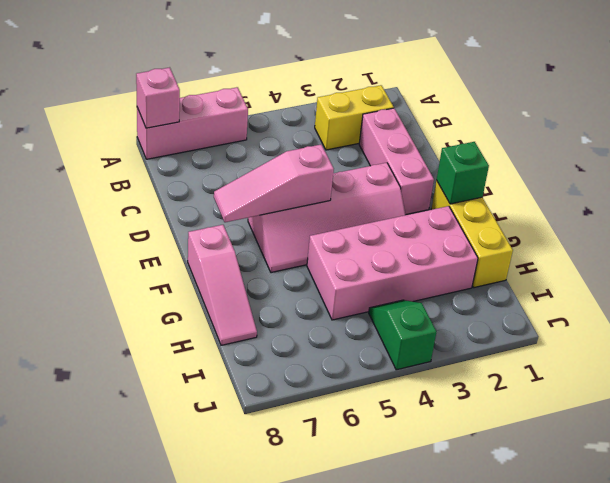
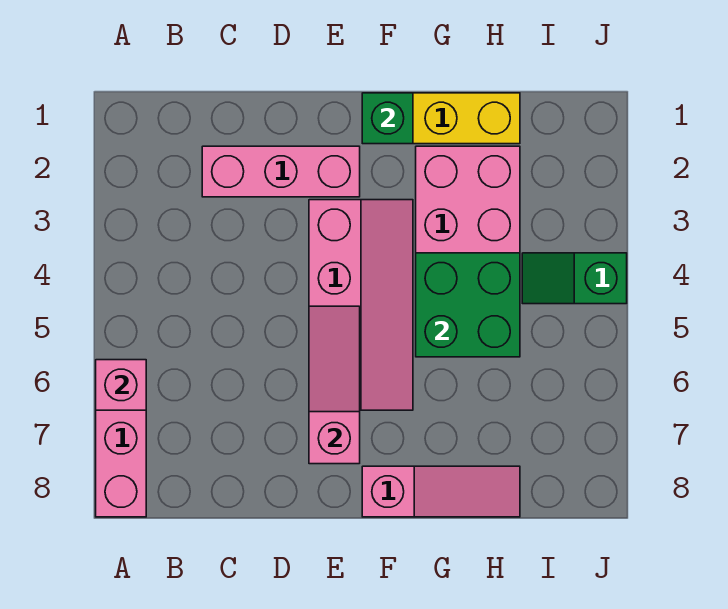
pink brick A8 level 2 -> pink brick A6 level 2
yellow brick B2:B3 level 1 -> none
pink slope E5:E7 level 2 top 5 -> pink slope E5:E7 level 2 top 7
none -> green brick G4:H5 level 2

